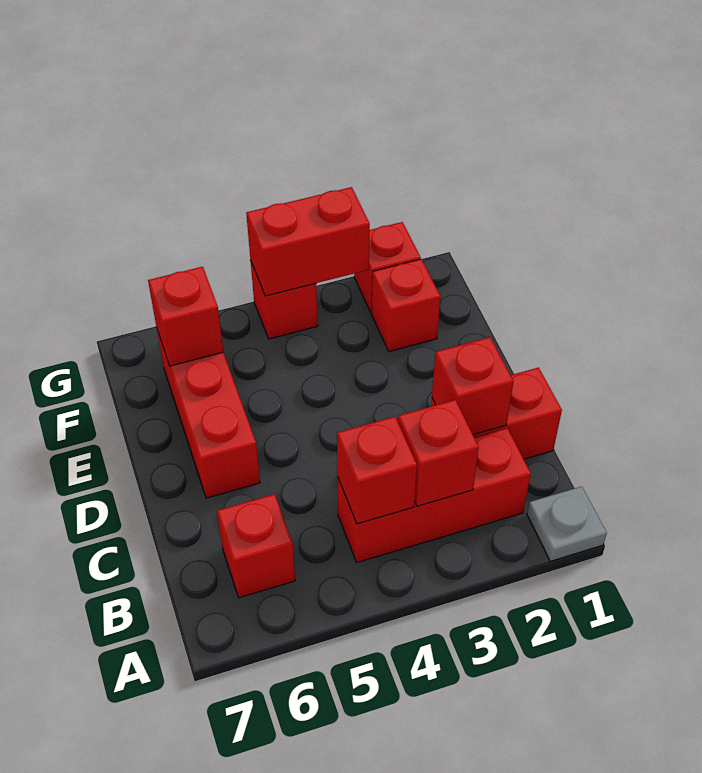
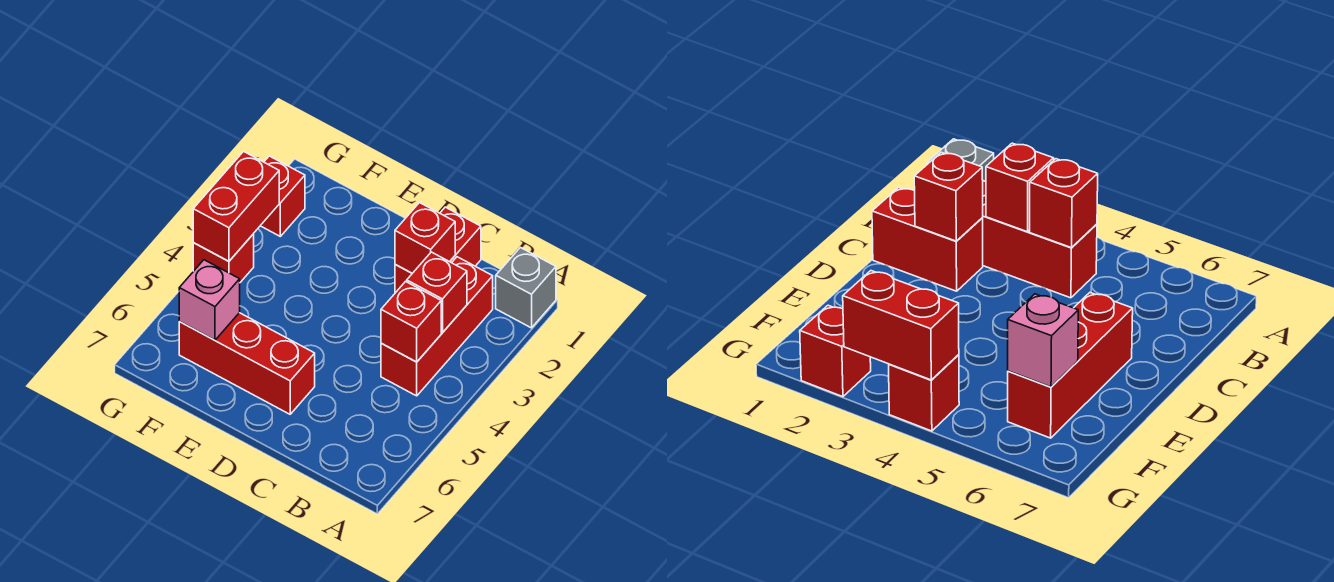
grey plate A1 level 1 -> grey brick A1 level 1
red brick B6 level 1 -> none
red brick F2 level 1 -> none
red brick F6 level 2 -> pink brick F6 level 2

